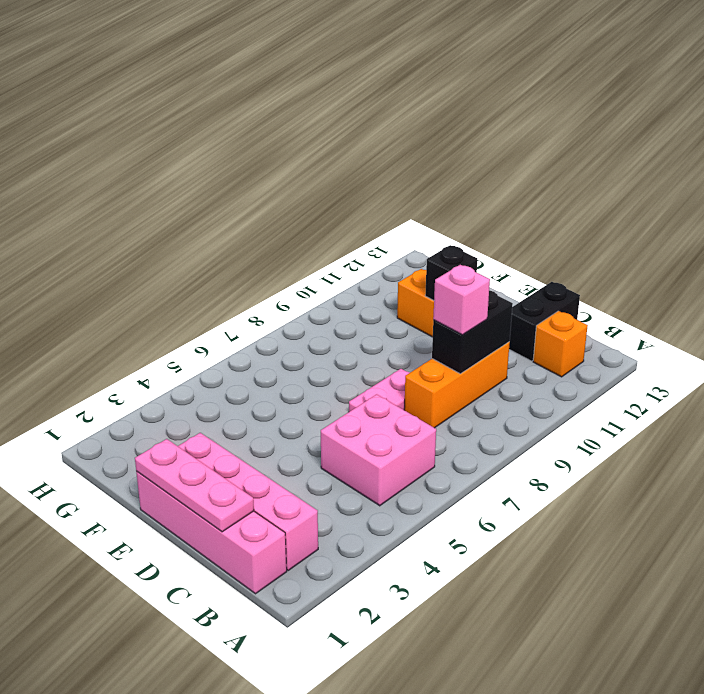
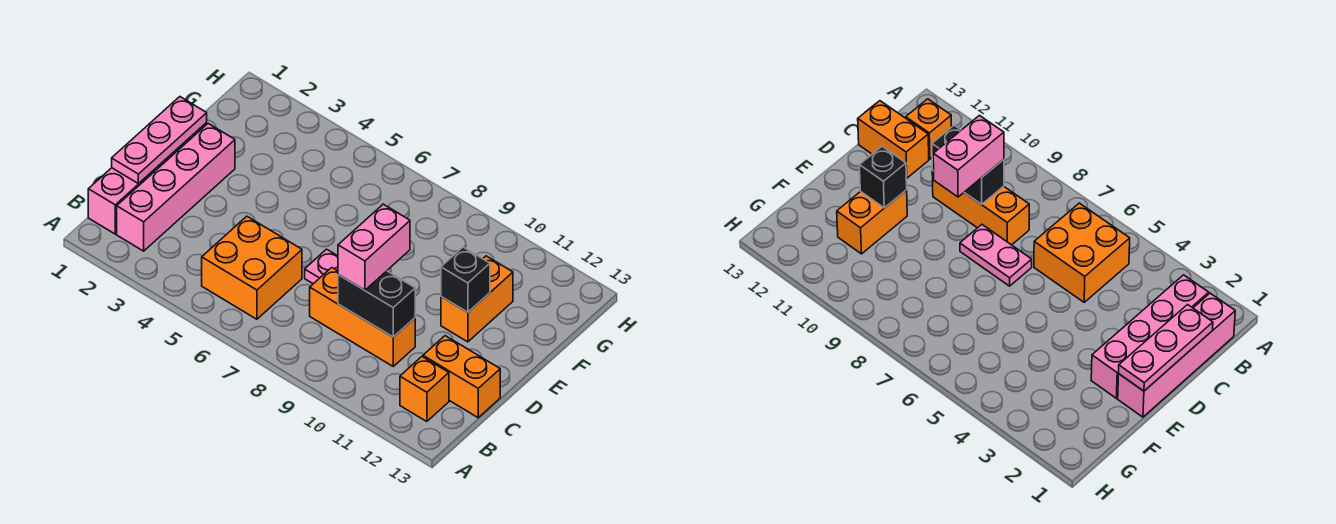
pink brick B5:C6 level 1 -> orange brick B5:C6 level 1
pink brick C9 level 3 -> pink brick C9:D9 level 3
black brick C12:C13 level 1 -> orange brick C12:C13 level 1

